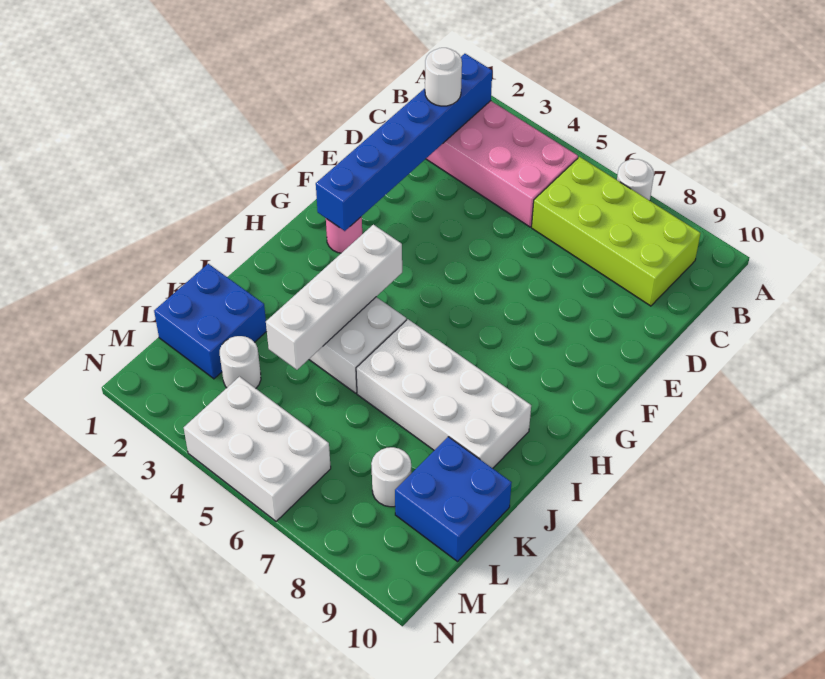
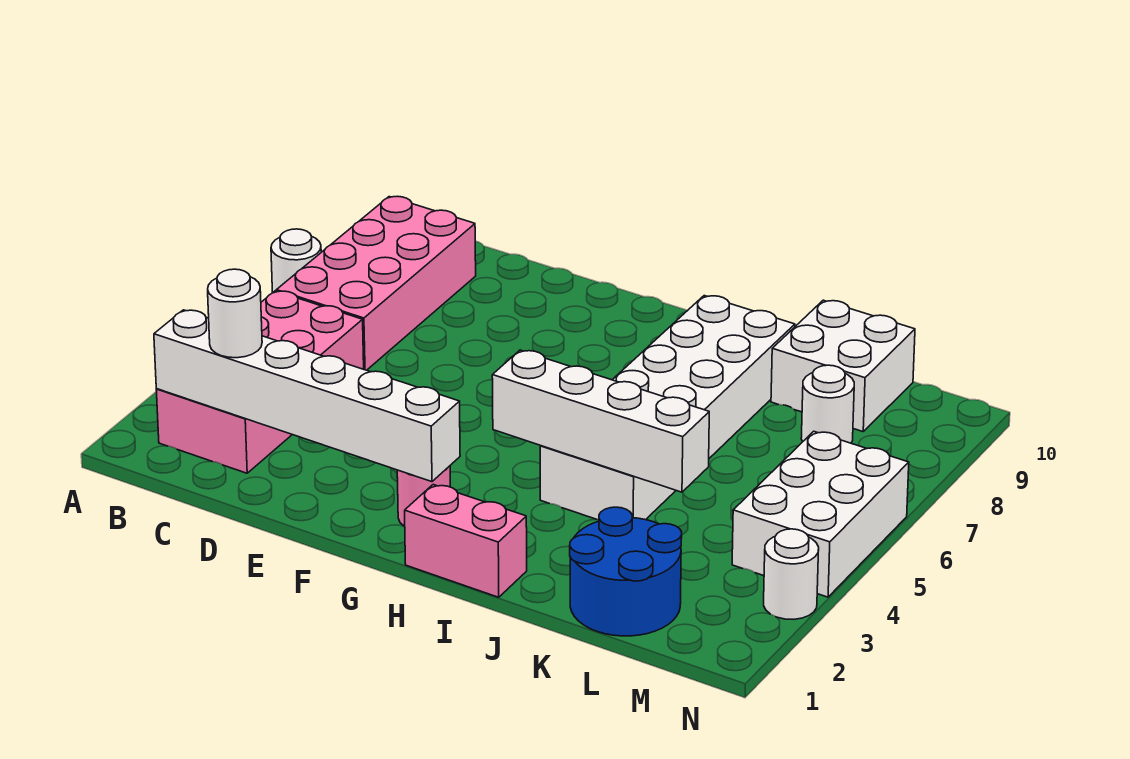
blue brick B2:G2 level 2 -> white brick B2:G2 level 2
lime brick B6:C9 level 1 -> pink brick B6:C9 level 1
none -> pink brick H1:I1 level 1
blue brick K1:L2 level 1 -> blue round brick K1:L2 level 1
blue brick K9:L10 level 1 -> white brick K9:L10 level 1
white round brick L3 level 1 -> white round brick N3 level 1

